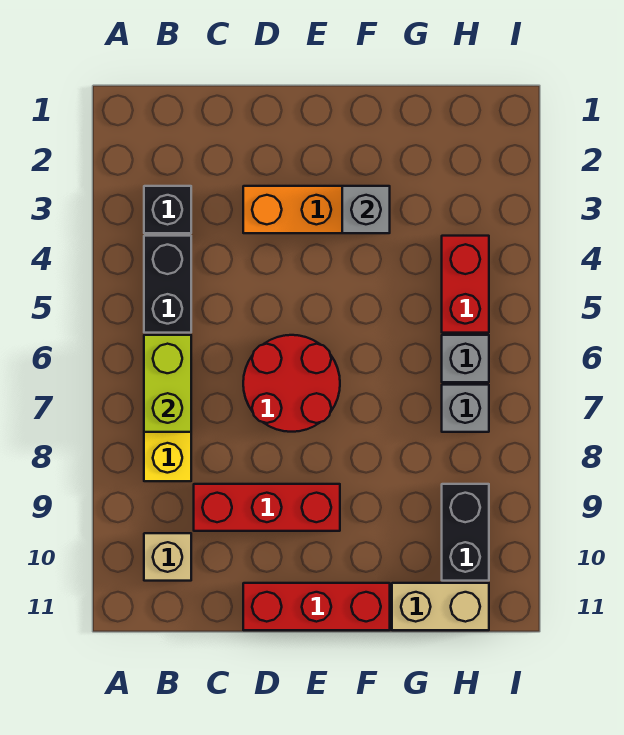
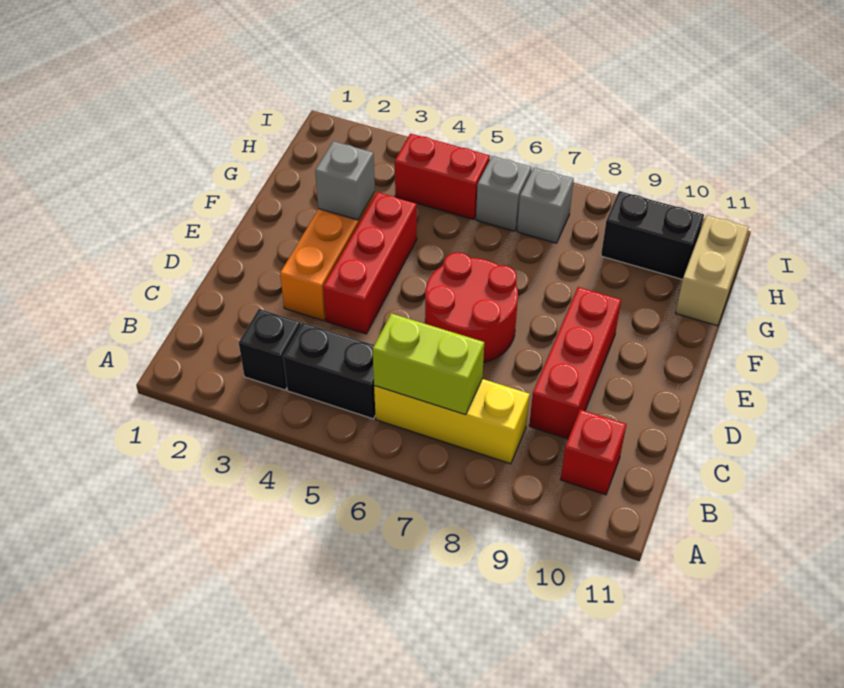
tan brick B10 level 1 -> red brick B10 level 1
red brick D11:F11 level 1 -> red brick D4:F4 level 1

